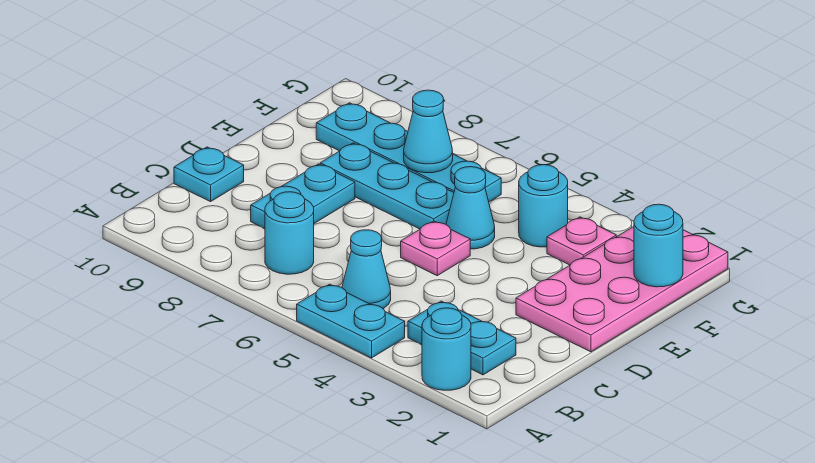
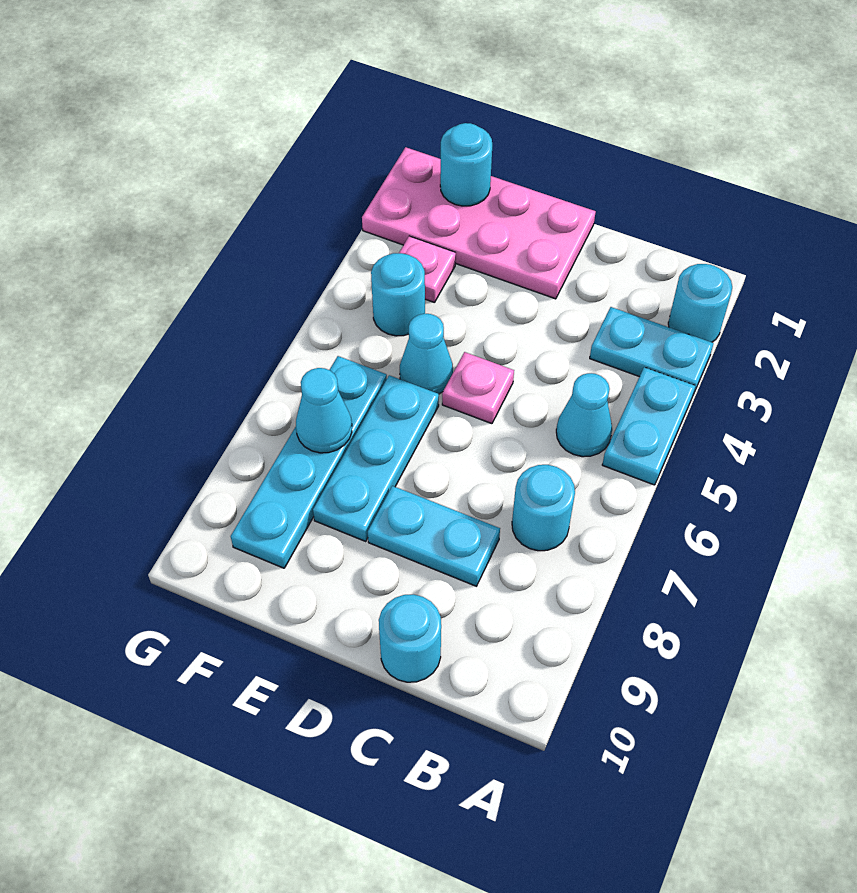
cyan plate B2:B3 level 1 -> cyan plate A3:B3 level 1
cyan plate C10 level 1 -> cyan round brick C10 level 1

